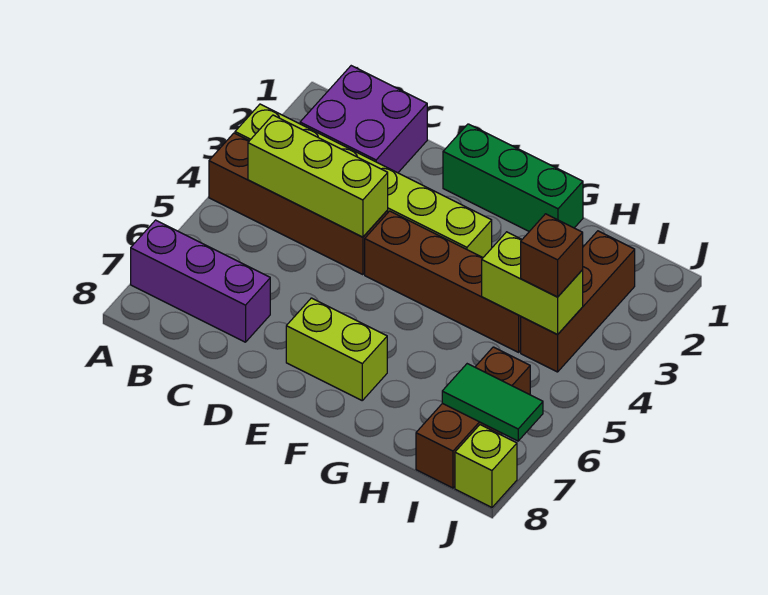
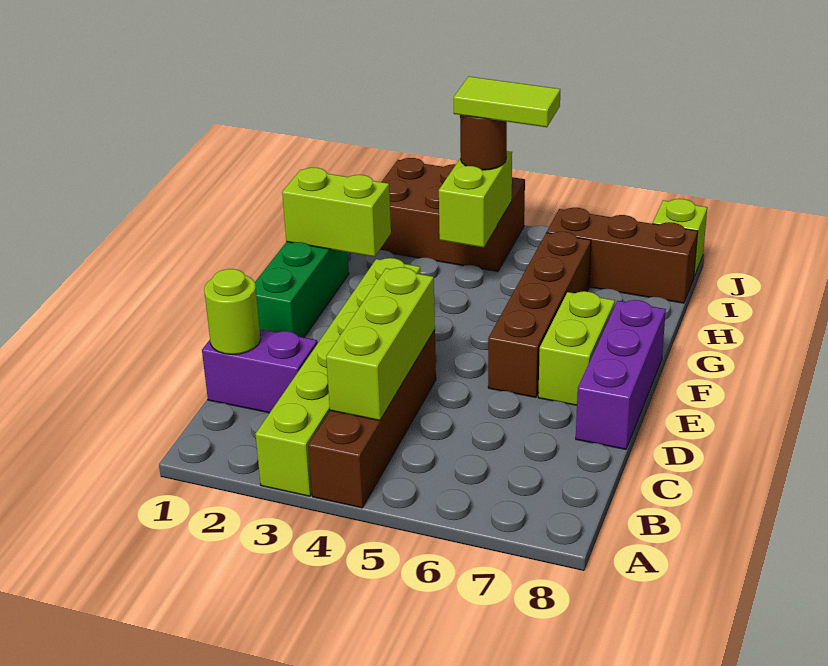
purple brick A7:C7 level 1 -> purple brick D8:F8 level 1
purple brick B1:C2 level 1 -> purple brick C1:C2 level 1
none -> lime round brick C1 level 2
brown brick E4:H4 level 1 -> brown brick E6:H6 level 1
none -> lime brick G1:G2 level 2
brown brick I2:I4 level 1 -> brown brick I2:J4 level 1
brown brick I4 level 3 -> brown round brick I4 level 3
none -> lime tile I4:I5 level 4
green tile I7:J7 level 2 -> none

